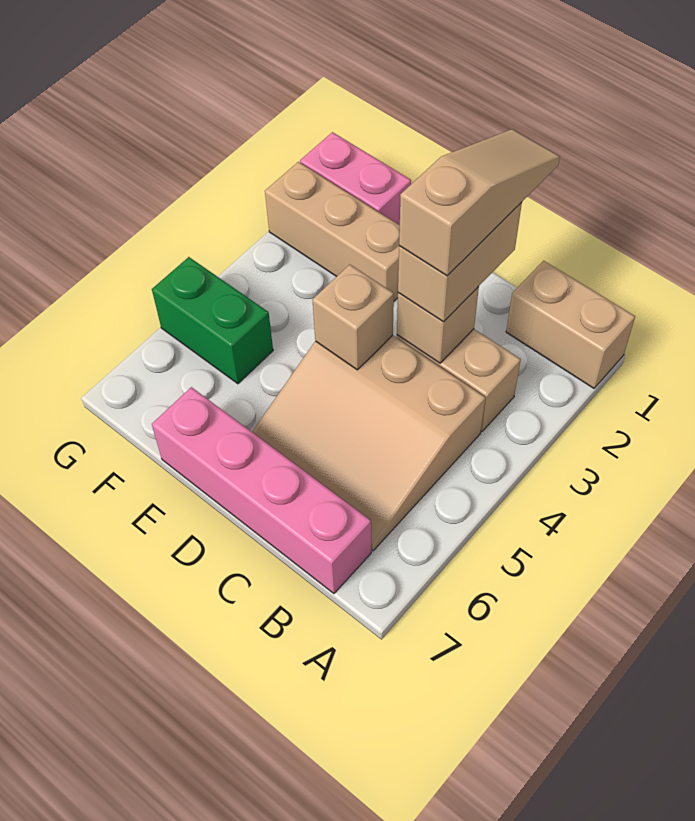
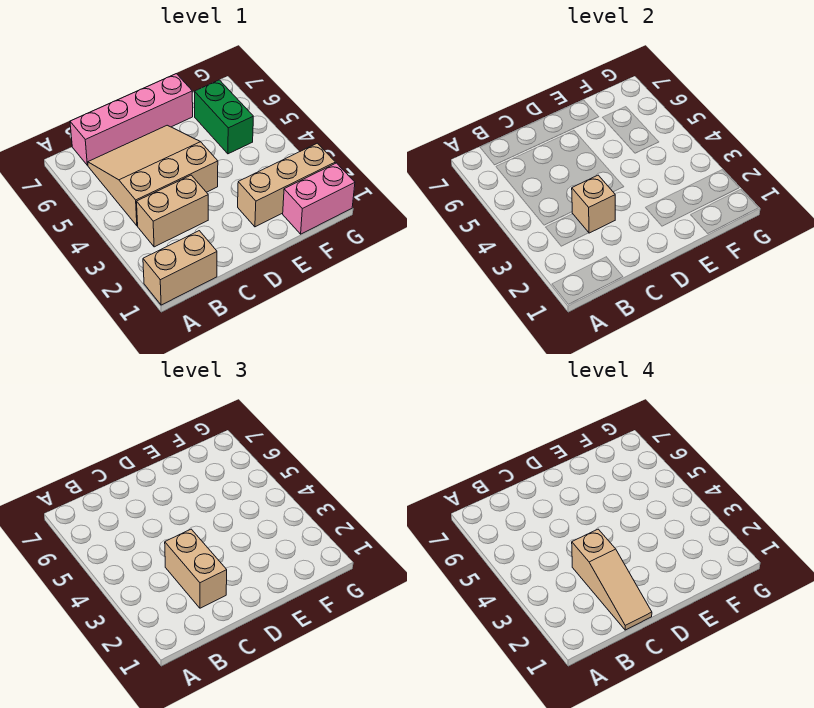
tan brick D4 level 2 -> none
green brick F5:G5 level 1 -> green brick F5:F6 level 1

